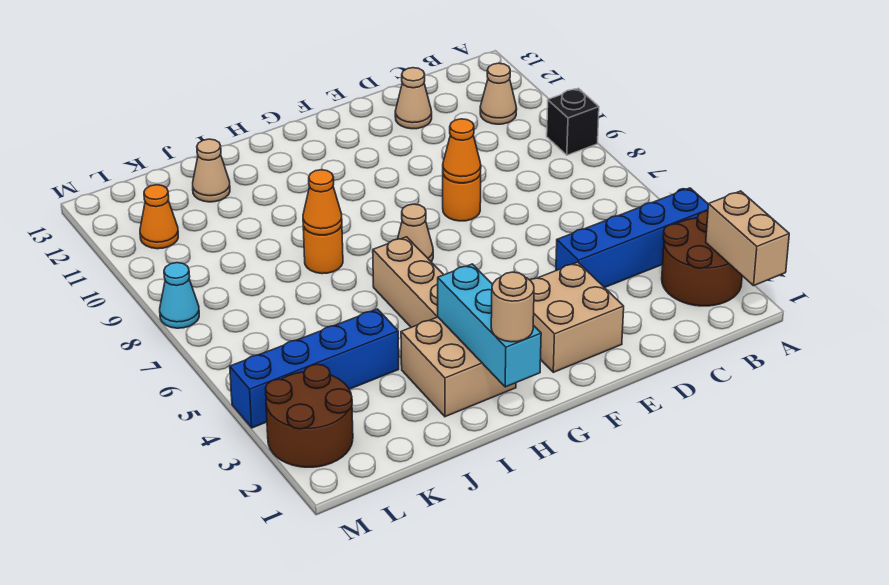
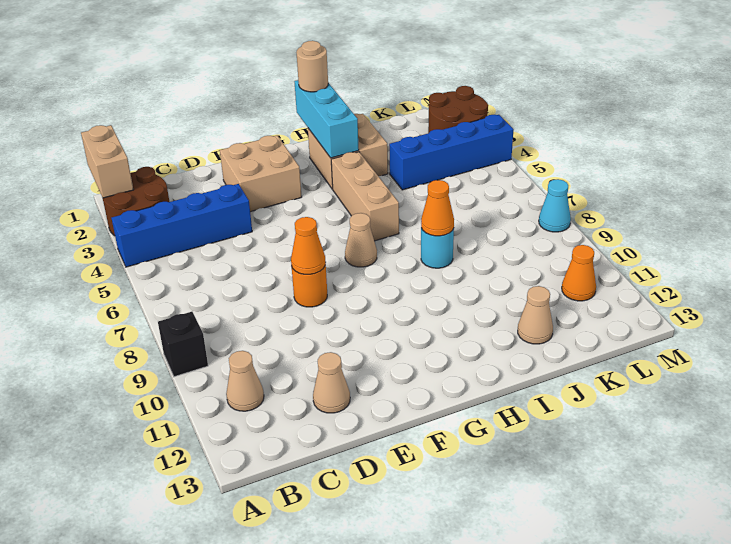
orange round brick I8 level 1 -> cyan round brick I8 level 1

